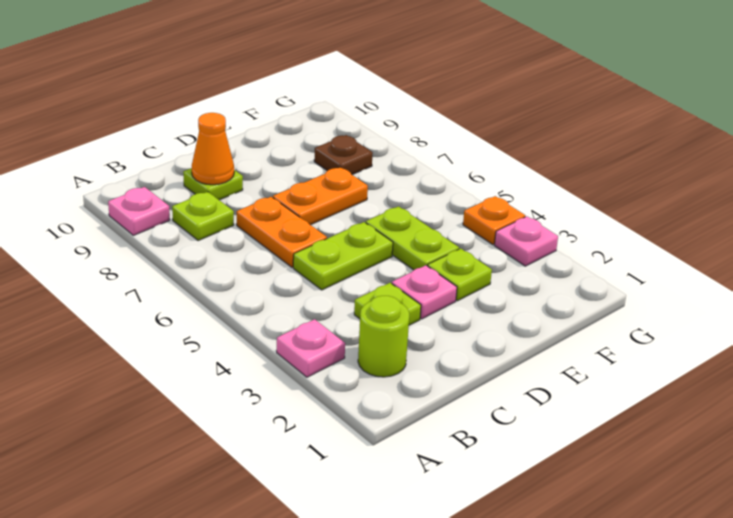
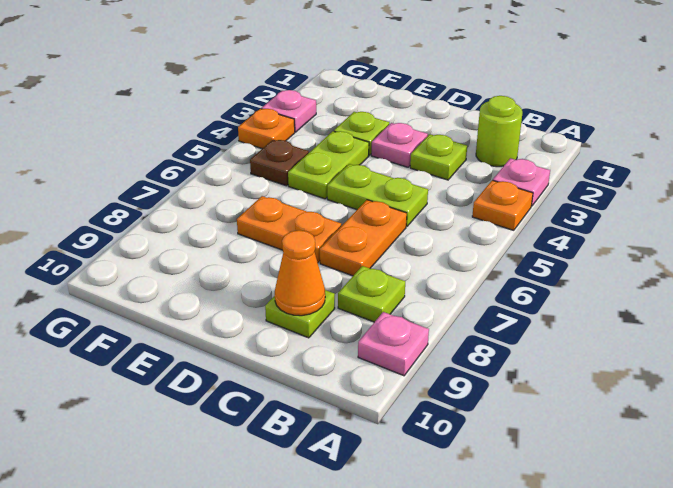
none -> orange plate A4 level 1
brown plate F8 level 1 -> brown plate F5 level 1

